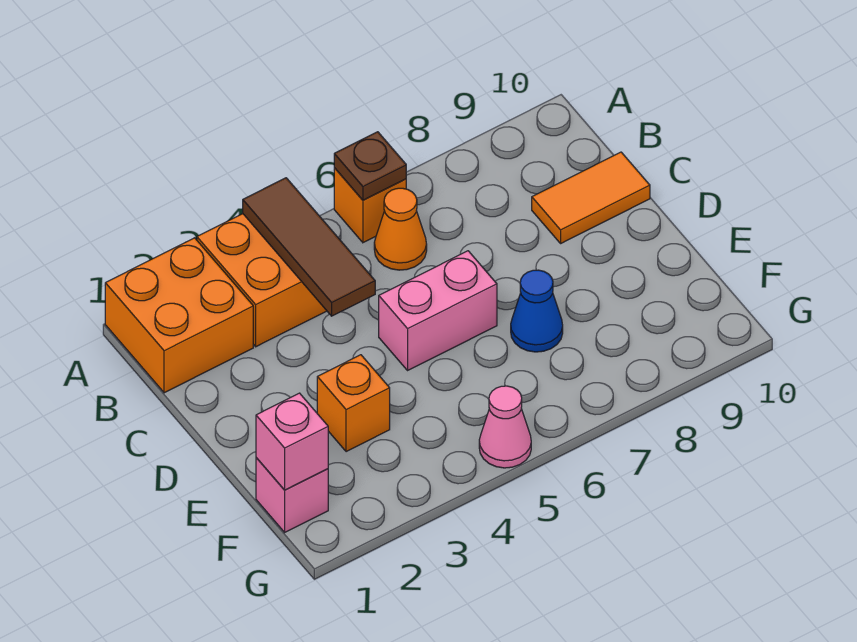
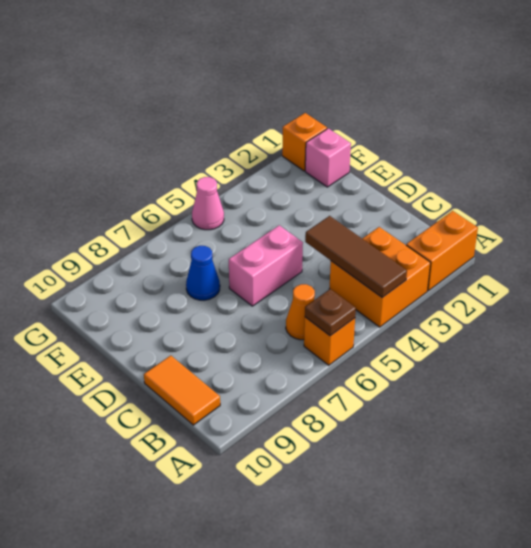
orange brick A1:B2 level 1 -> orange brick A1:A2 level 1
orange tile C9:C10 level 1 -> orange tile B10:C10 level 1
orange brick E3 level 1 -> orange brick G1 level 1
pink brick F1 level 2 -> none

